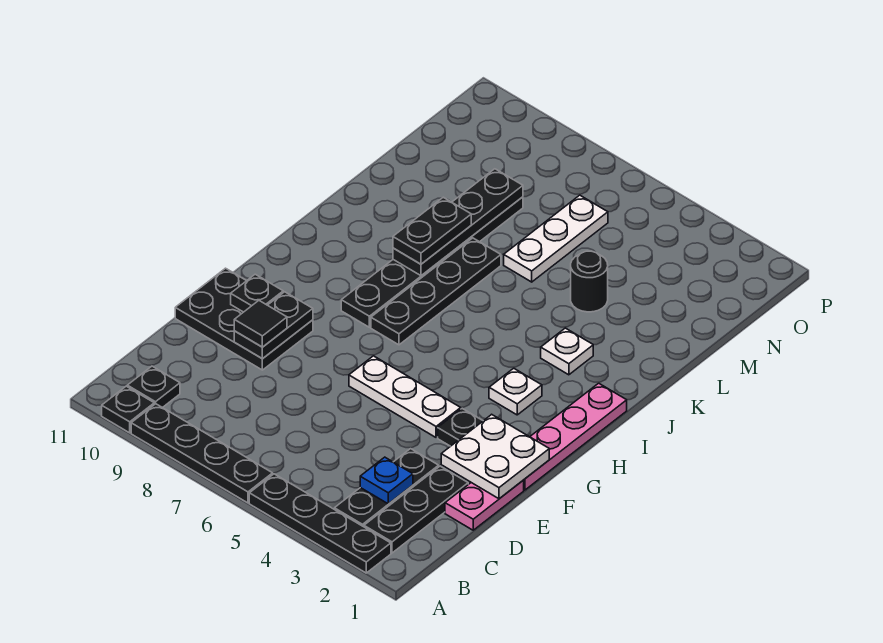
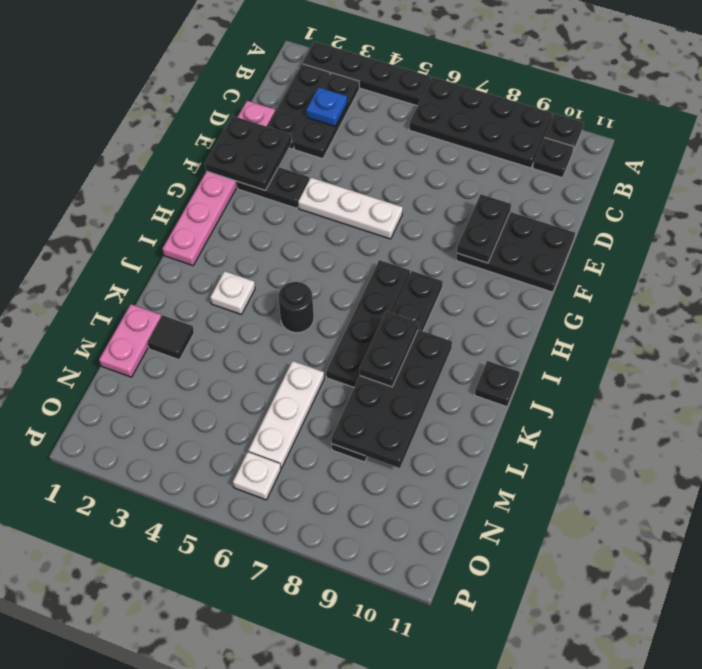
black plate A6:A9 level 1 -> black plate A6:B9 level 1
white plate E1:F2 level 2 -> black plate E1:F2 level 2
black tile E9 level 3 -> black tile L2 level 1
black plate F10 level 2 -> black plate J11 level 1
white plate H3 level 1 -> white plate O6 level 1
black plate J8:M8 level 2 -> black plate J8:M9 level 2
none -> pink plate L1:M1 level 1
black round brick L4 level 1 -> black round brick J5 level 1

